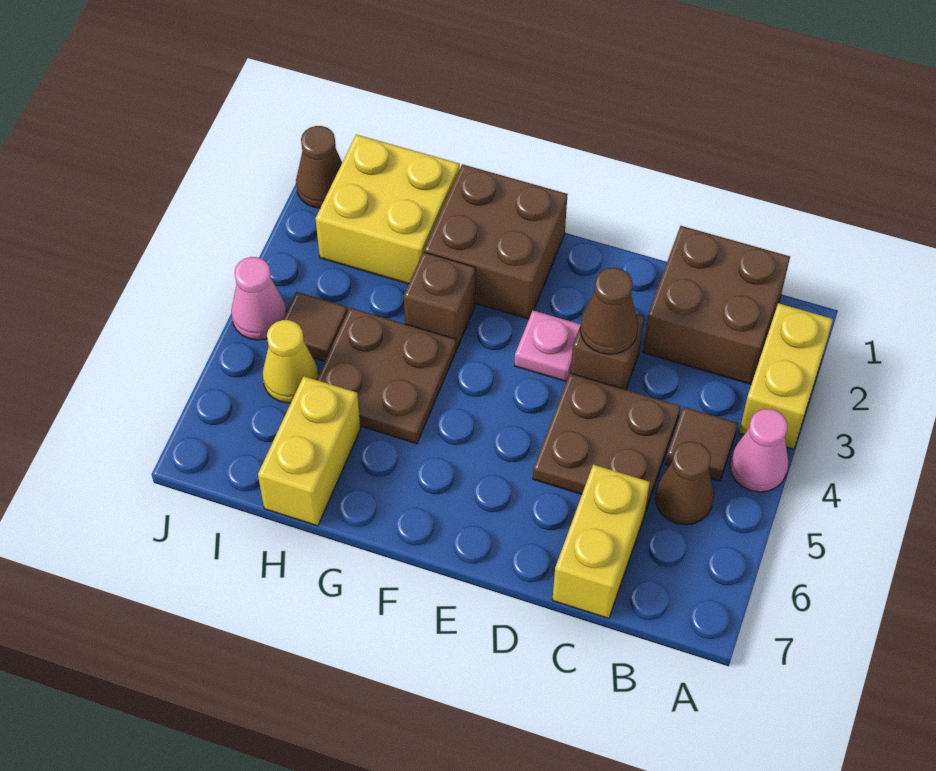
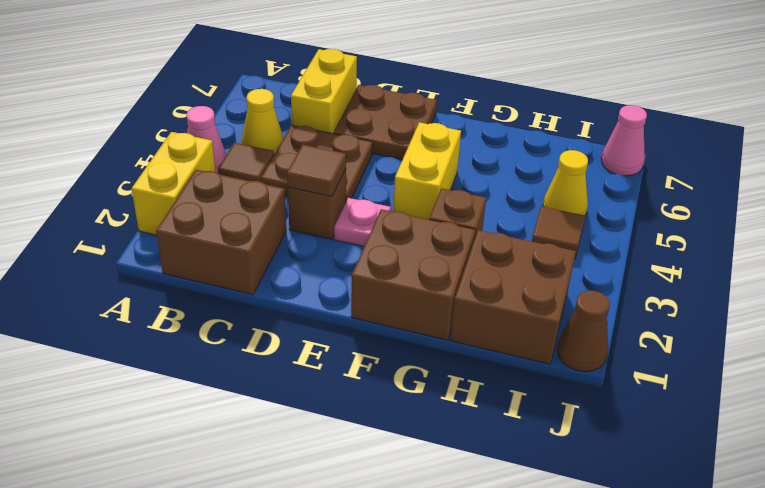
brown cone B5 level 1 -> yellow cone B5 level 1
brown cone D3 level 2 -> brown tile D3 level 2
brown plate G4:H5 level 1 -> brown plate D6:E7 level 1
yellow brick H1:I2 level 1 -> brown brick H1:I2 level 1
yellow brick H6:H7 level 1 -> yellow brick F4:F5 level 1
pink cone J4 level 1 -> pink cone J7 level 1

